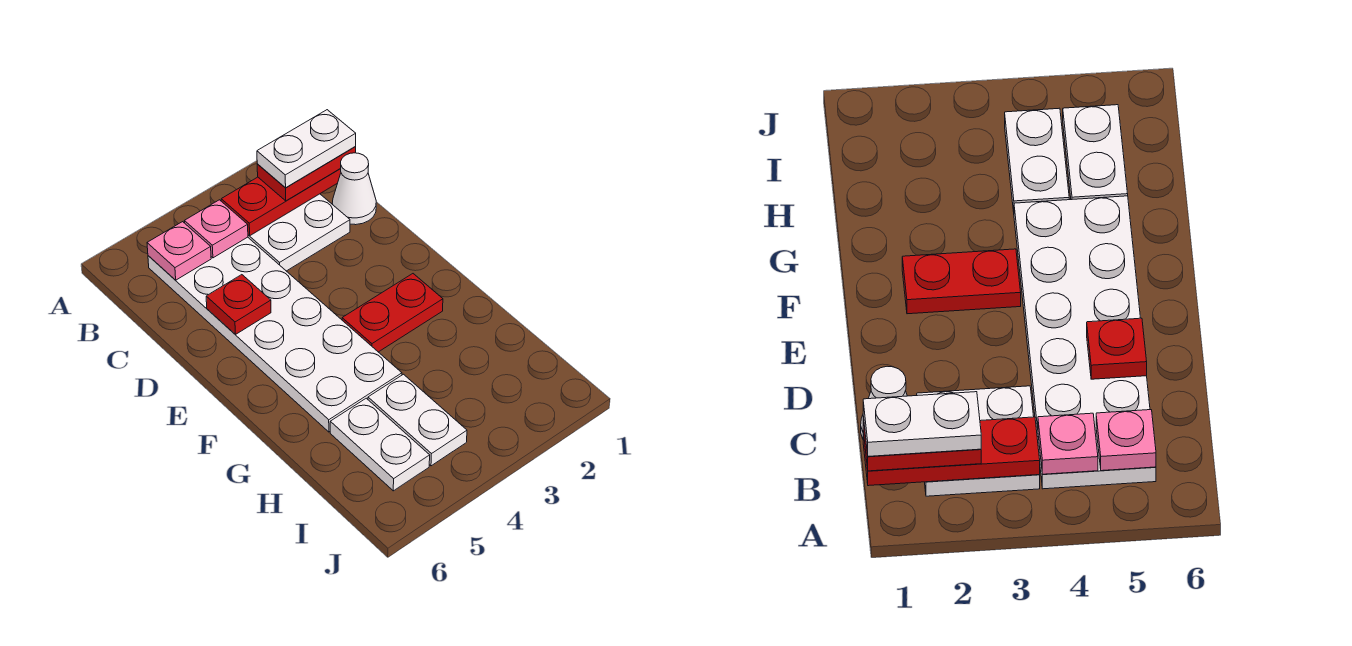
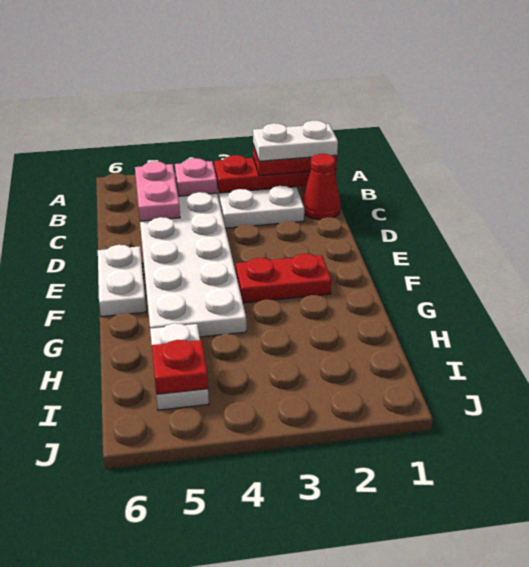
pink plate B5 level 2 -> pink plate B5:C5 level 2
white cone C1 level 1 -> red cone C1 level 1
red plate D5 level 2 -> red plate I5 level 2
white plate H4:I4 level 1 -> white plate E6:F6 level 1

